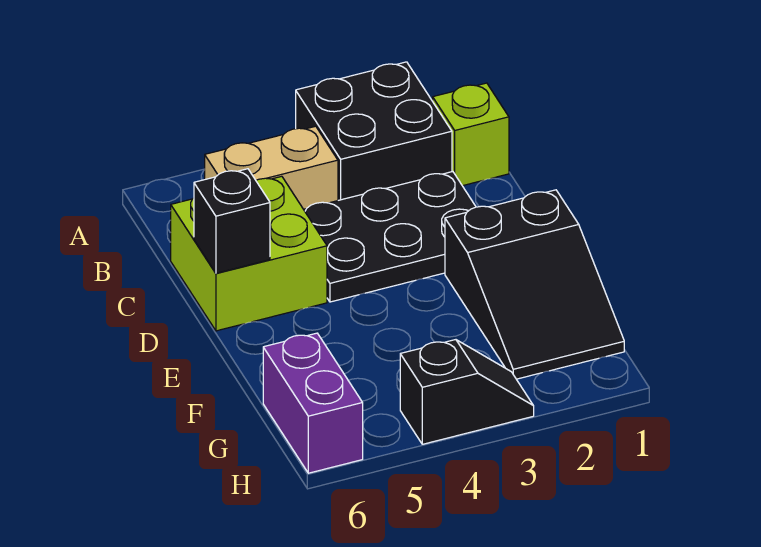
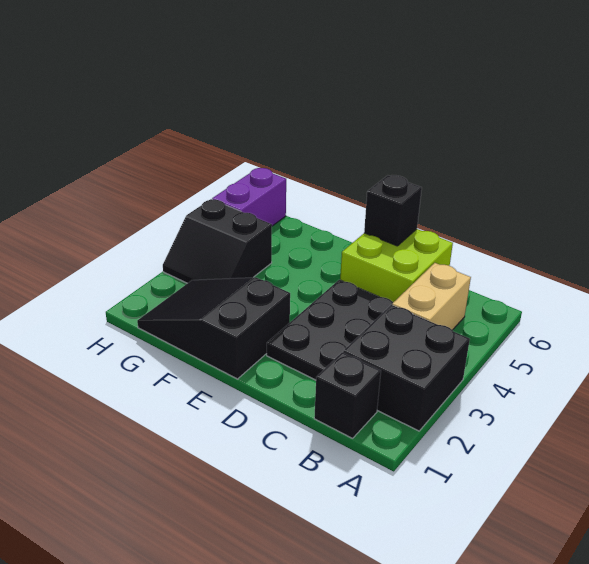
lime brick B1 level 1 -> black brick B1 level 1
purple brick G6:H6 level 1 -> purple brick H5:H6 level 1
black slope H3:H4 level 1 top 4 -> black slope G3:H4 level 1 top 4

